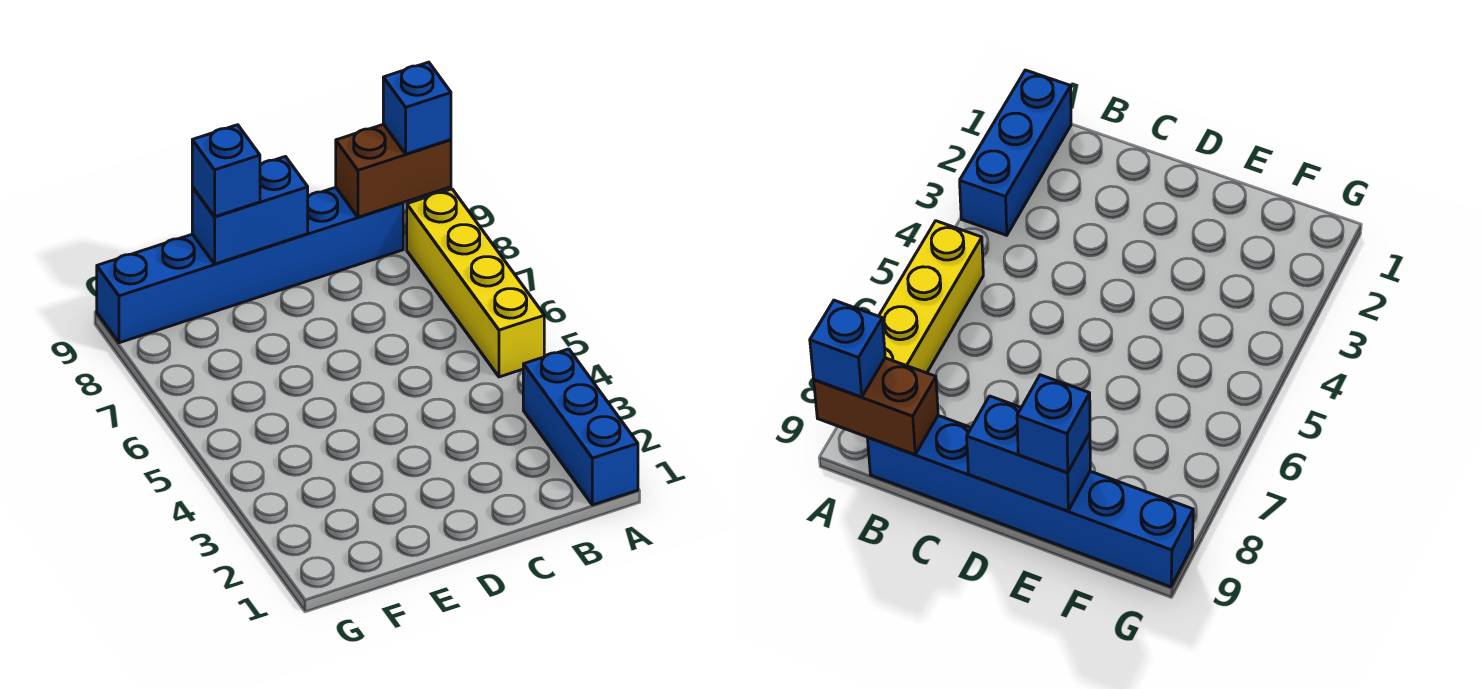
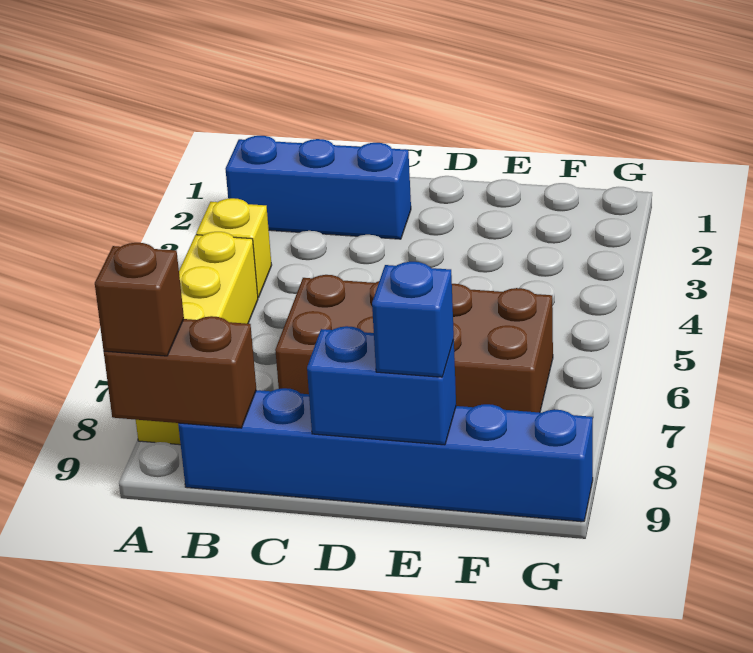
blue brick A1:A3 level 1 -> blue brick A2:C2 level 1
none -> yellow brick A4 level 1
blue brick A9 level 3 -> brown brick A9 level 3
none -> brown brick C6:F7 level 1

